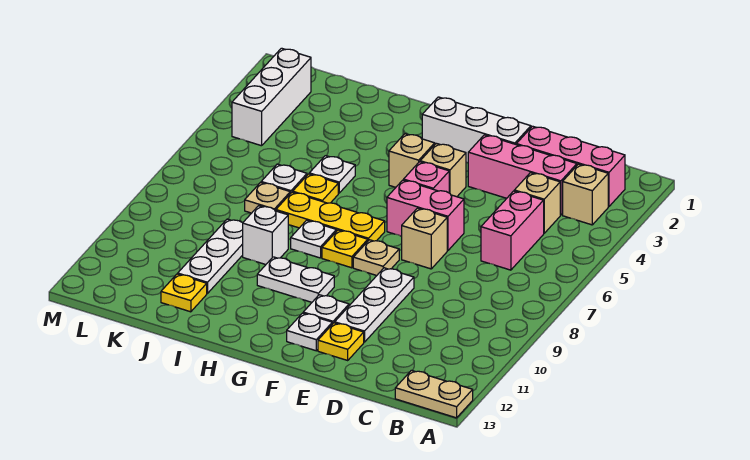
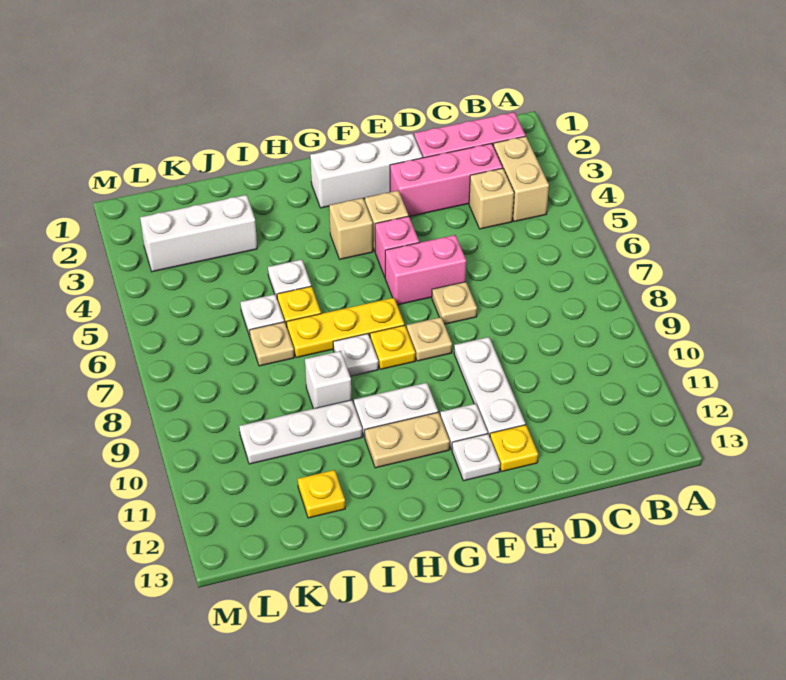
tan plate A13:B13 level 1 -> tan plate G11:H11 level 1
tan brick B3 level 1 -> tan brick B3:B4 level 1
pink brick C5:C6 level 1 -> none
tan brick E7 level 1 -> tan plate E7 level 1
white plate J9:J11 level 1 -> white plate I10:K10 level 1
white brick L2:L4 level 1 -> white brick J3:L3 level 1

